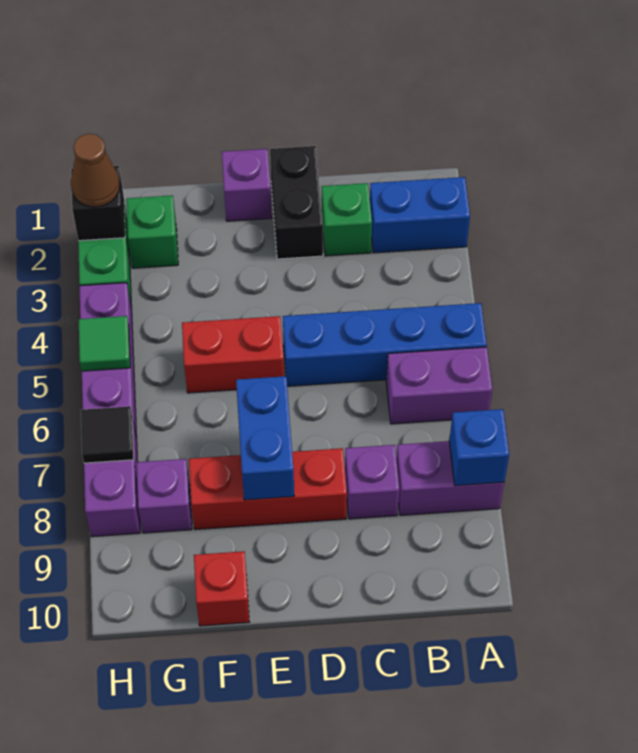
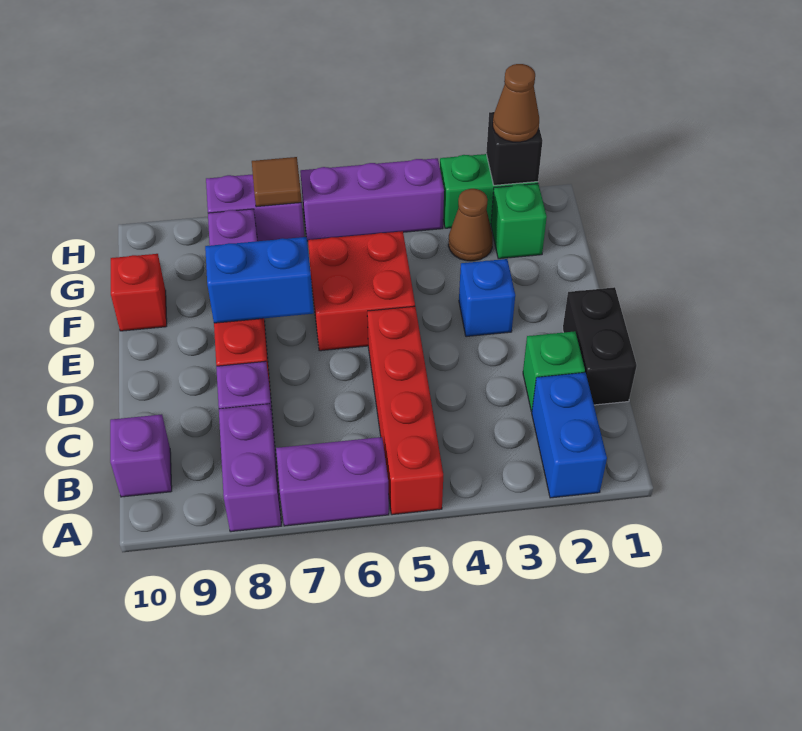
blue brick A5:D5 level 1 -> red brick A5:D5 level 1
purple brick A6:B6 level 1 -> purple brick A6:A7 level 1
blue brick A8 level 2 -> blue brick E3 level 1
black brick D1:D2 level 1 -> black brick C1:D1 level 1
purple brick E1 level 1 -> purple brick B10 level 1
red brick E5:F5 level 1 -> red brick E5:F6 level 1
none -> brown cone G3 level 1
green tile H5 level 2 -> none
black tile H7 level 2 -> brown tile H7 level 2

